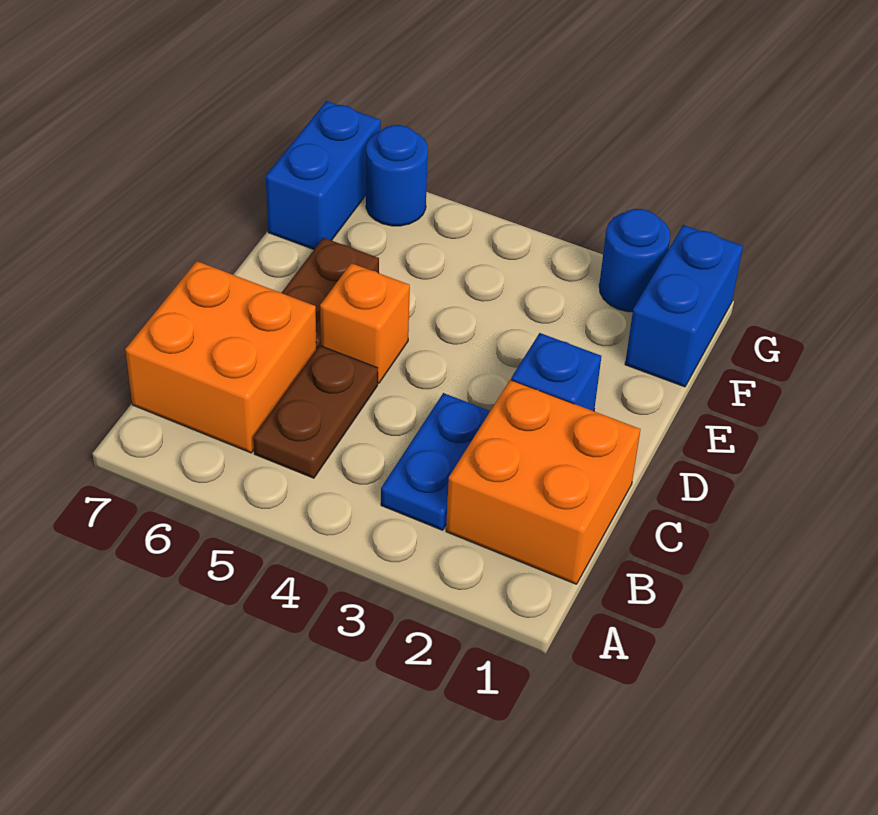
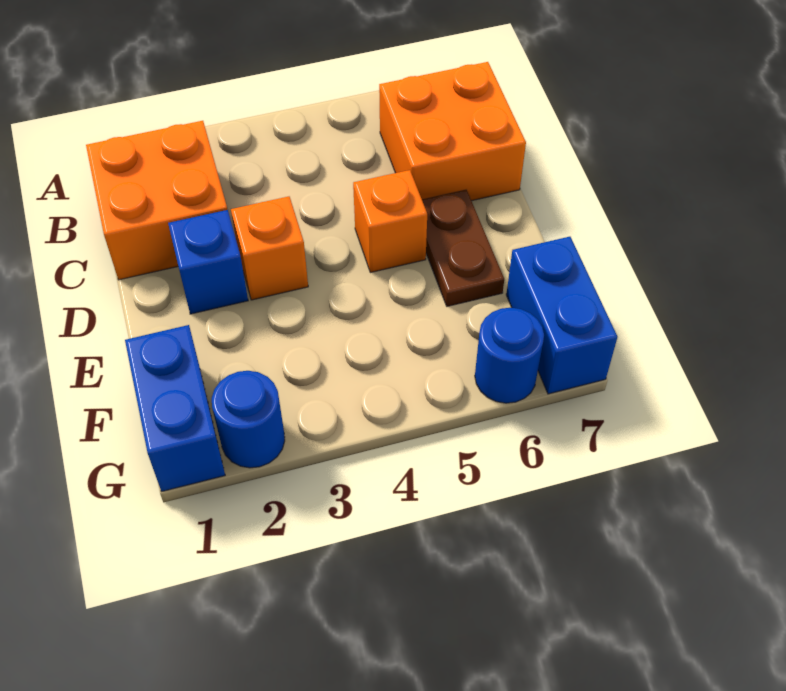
blue plate B3:C3 level 1 -> none
brown plate B5:C5 level 1 -> none
none -> orange brick D3 level 1

